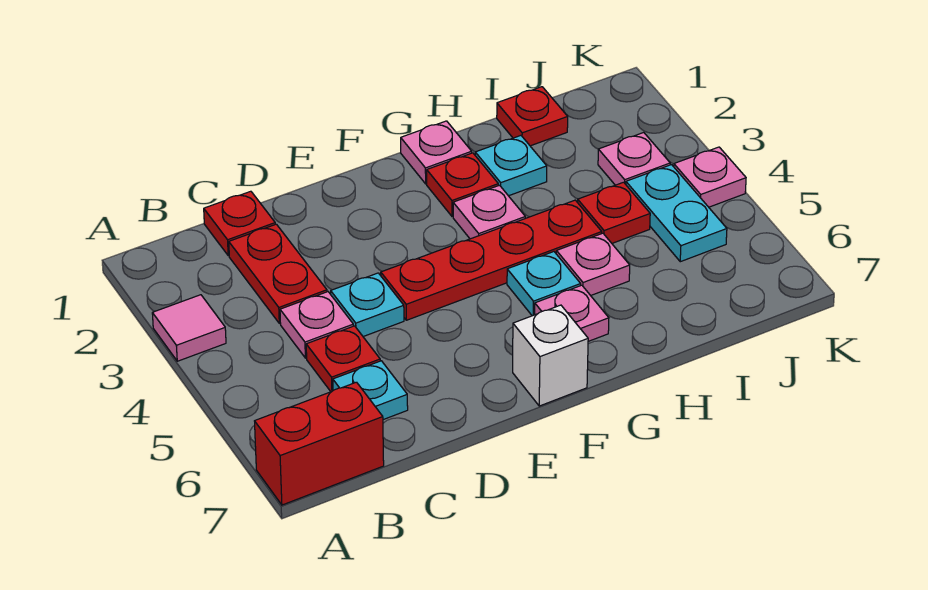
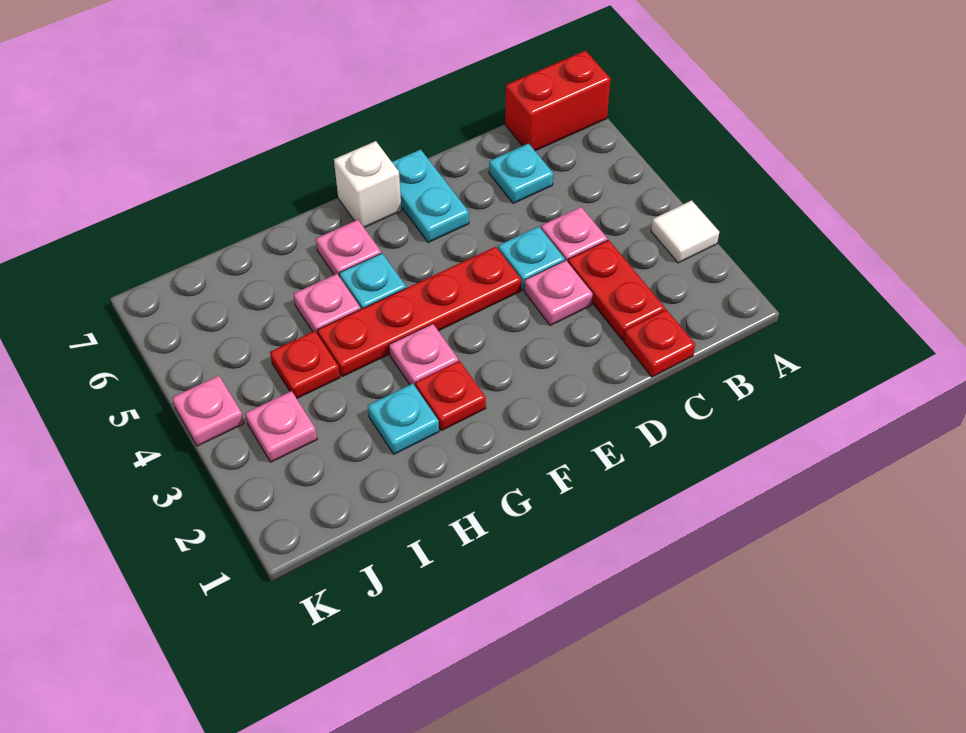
pink tile A3 level 1 -> white tile A3 level 1
red plate C5 level 1 -> none
pink plate G1 level 1 -> pink plate D3 level 1
red plate I1 level 1 -> none
cyan plate J4:J5 level 1 -> cyan plate E6:E7 level 1

